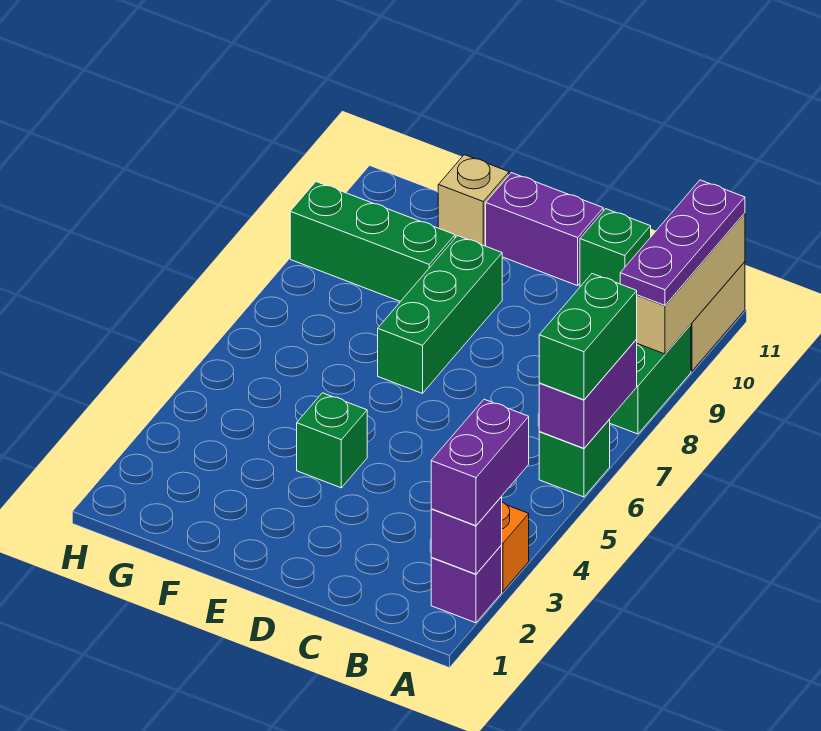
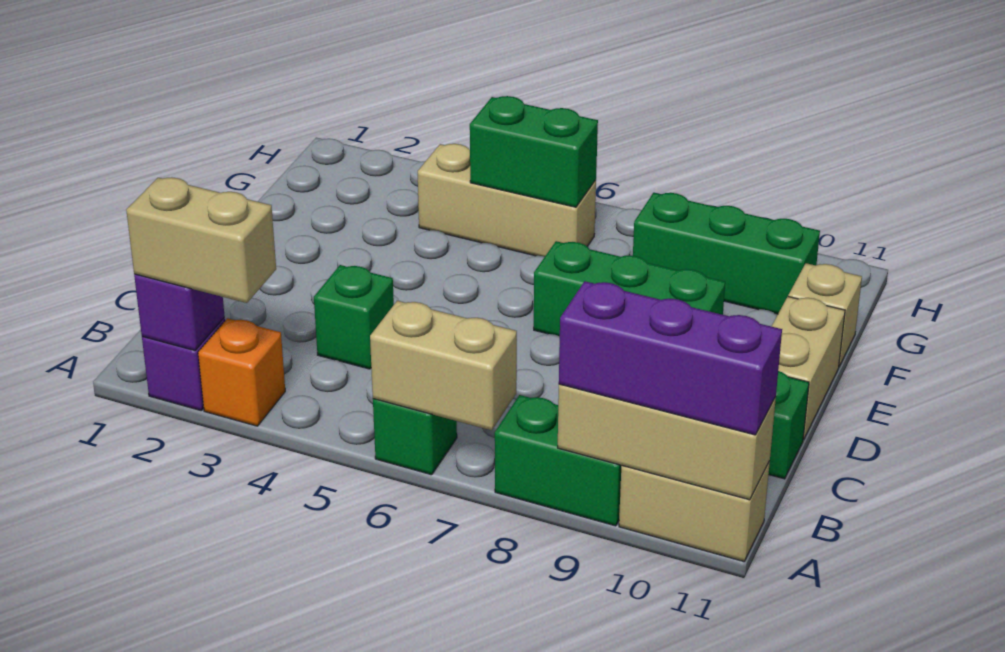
purple brick A2:A3 level 3 -> tan brick A2:A3 level 3
purple brick A6:A7 level 2 -> tan brick A6:A7 level 2
green brick A6:A7 level 3 -> green brick G5:G6 level 2
purple plate A9:A11 level 3 -> purple brick A9:A11 level 3
purple brick D11:E11 level 1 -> tan brick D11:E11 level 1
green brick E4 level 1 -> green brick C4 level 1
green brick F9:H9 level 1 -> green brick G8:G10 level 1
none -> tan brick G4:G6 level 1

